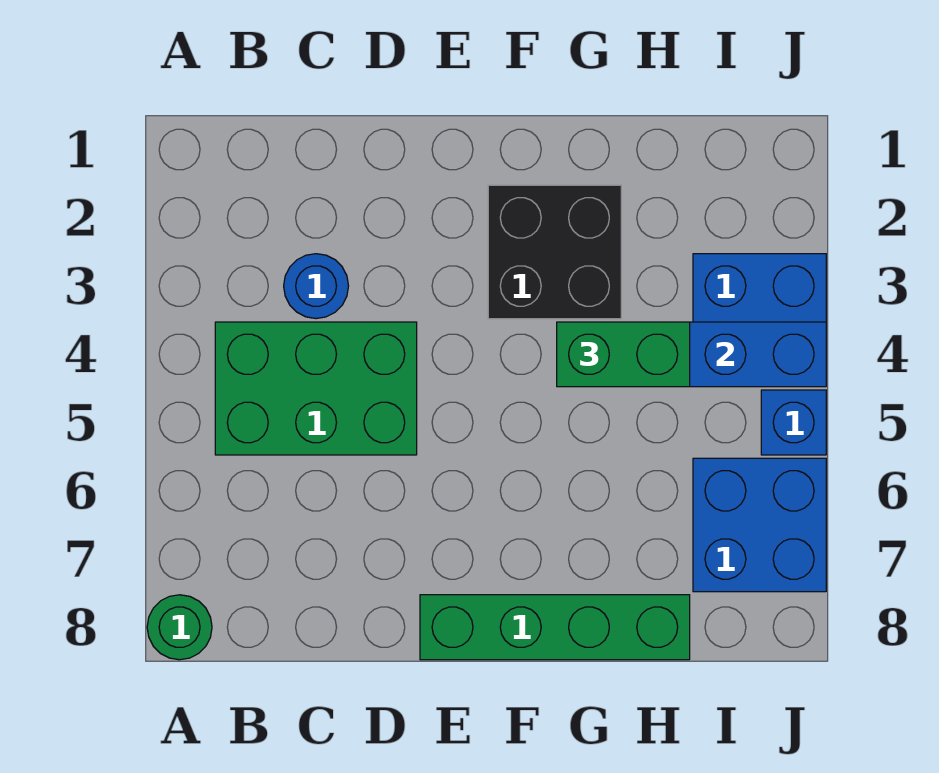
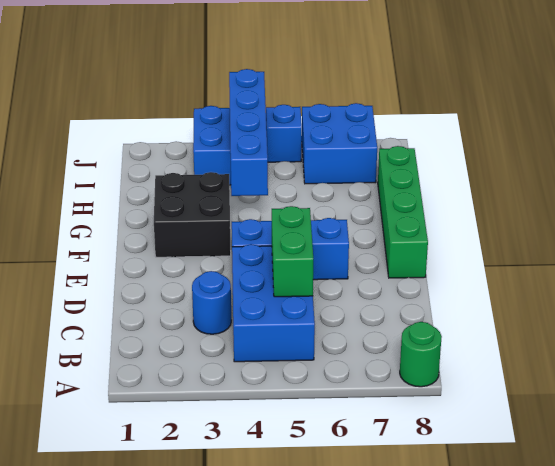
green brick B4:D5 level 1 -> blue brick B4:D5 level 1
none -> blue brick E4:E6 level 1
green brick G4:H4 level 3 -> green brick C5:D5 level 2

